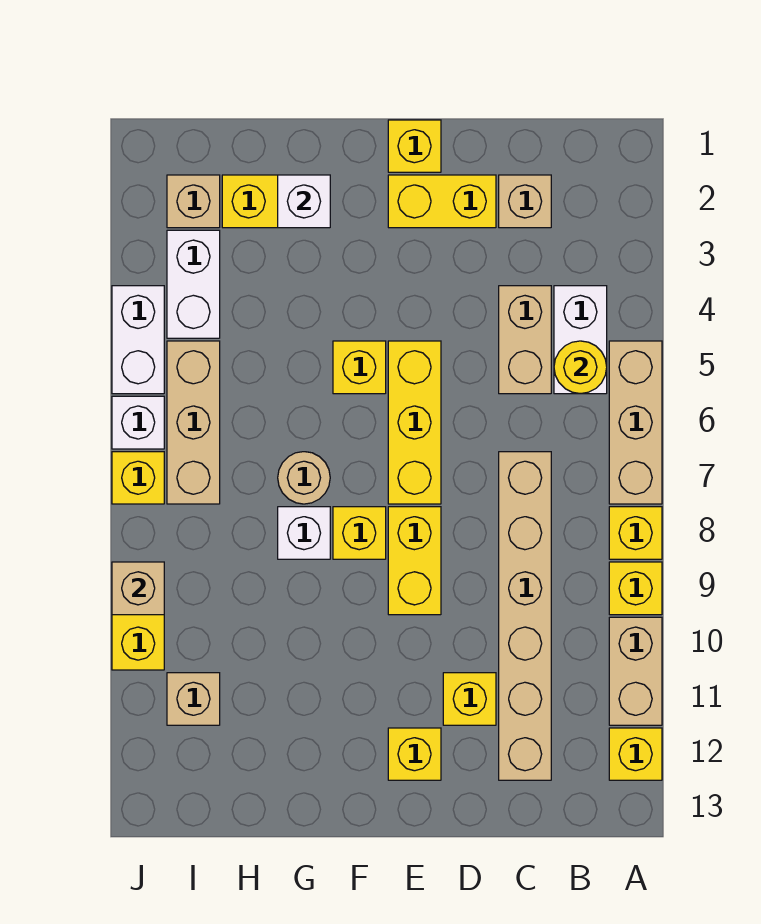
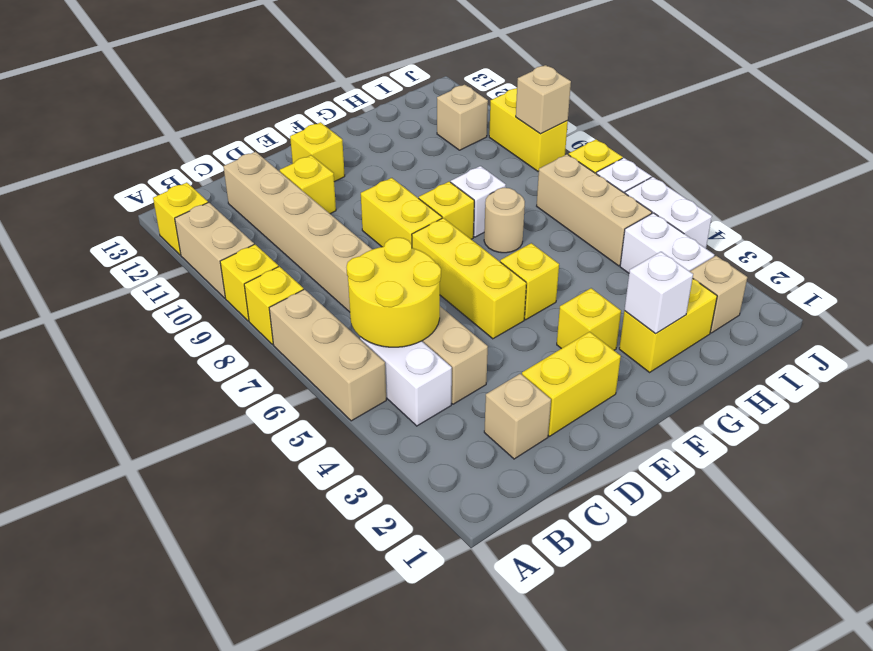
yellow round brick B5 level 2 -> yellow round brick B5:C6 level 2
yellow brick E1 level 1 -> yellow brick F3 level 1

